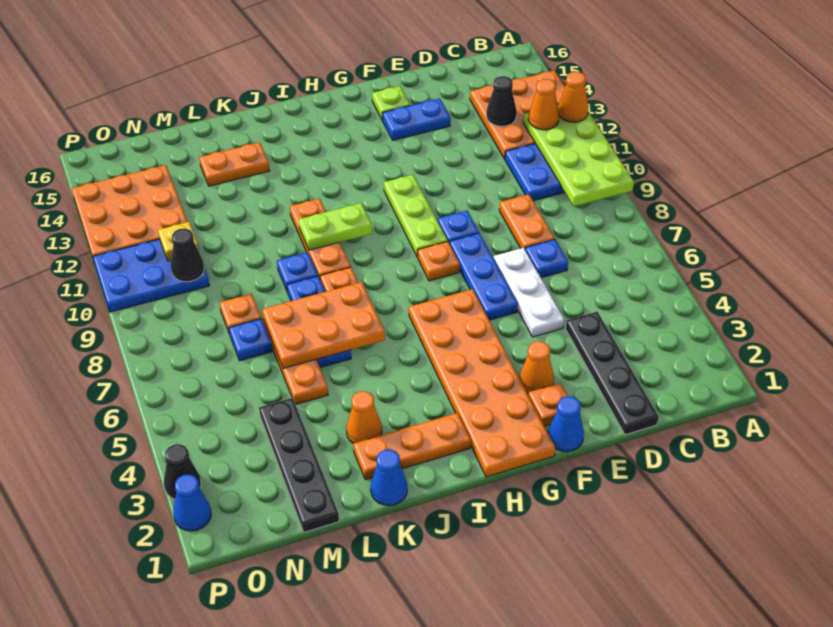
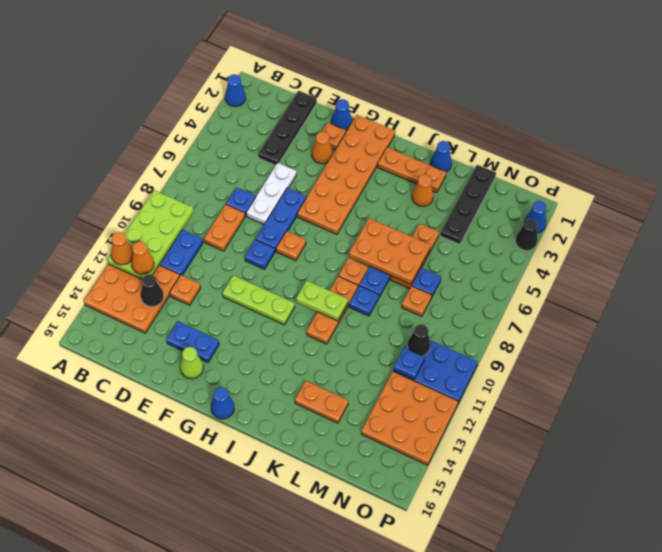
none -> blue cone A2 level 1
none -> orange plate D12 level 1
lime plate F15 level 1 -> lime cone F15 level 1
lime plate G9:G11 level 1 -> lime plate F11:H11 level 1
none -> blue cone H16 level 1
yellow plate N11 level 2 -> blue plate N11 level 2

